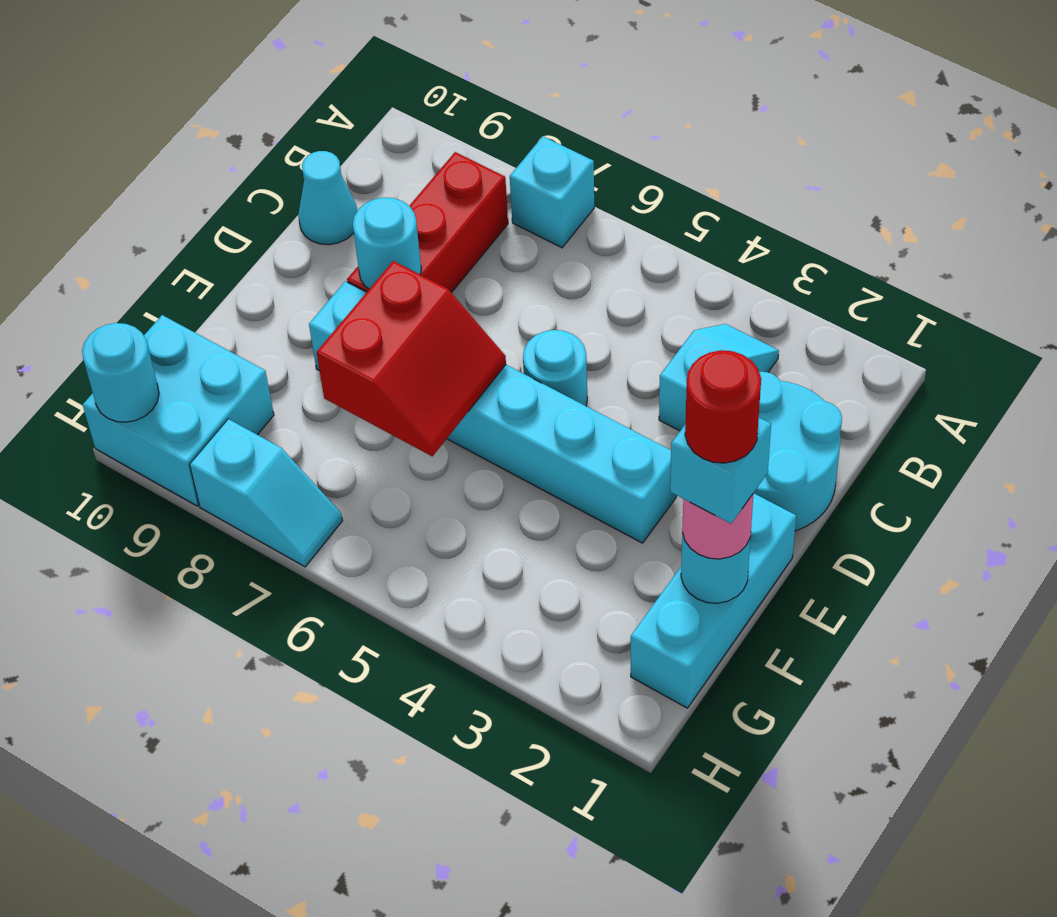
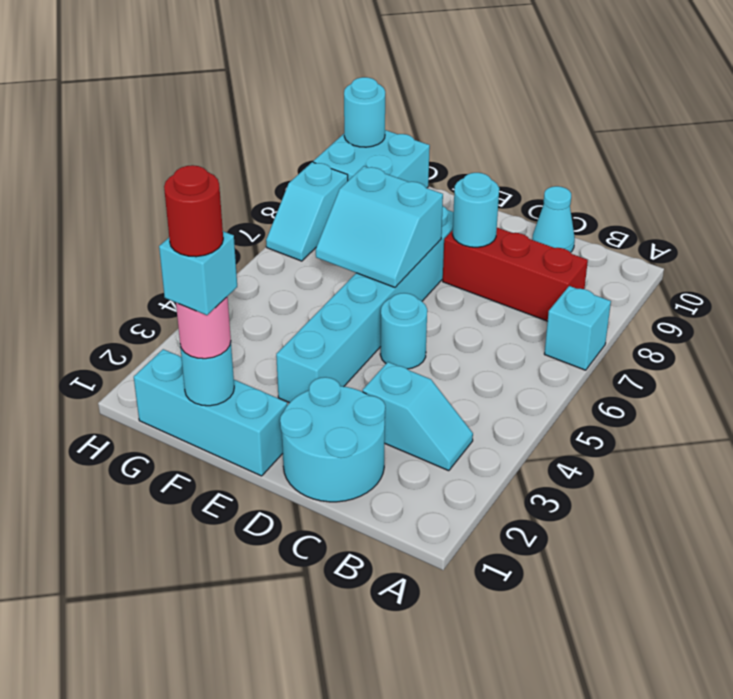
red slope E6:F7 level 2 top 7 -> cyan slope E6:F7 level 2 top 7

